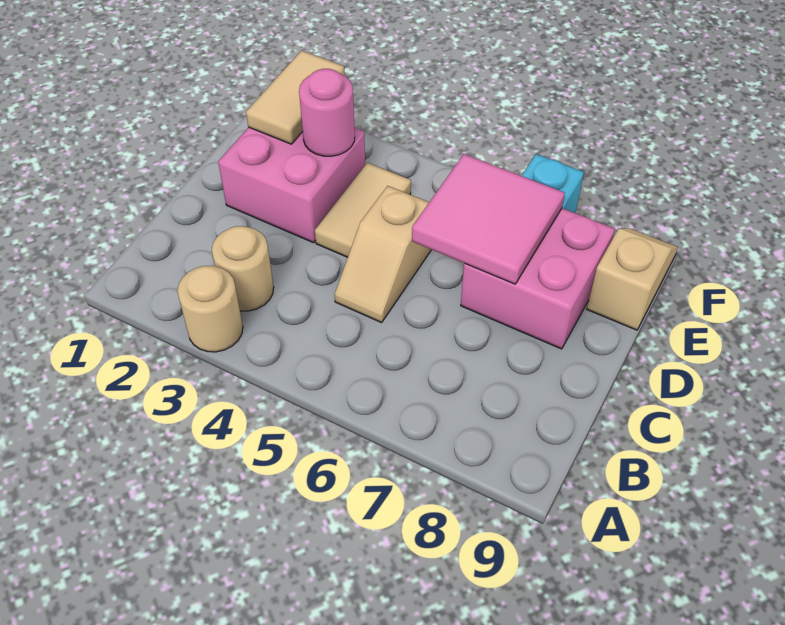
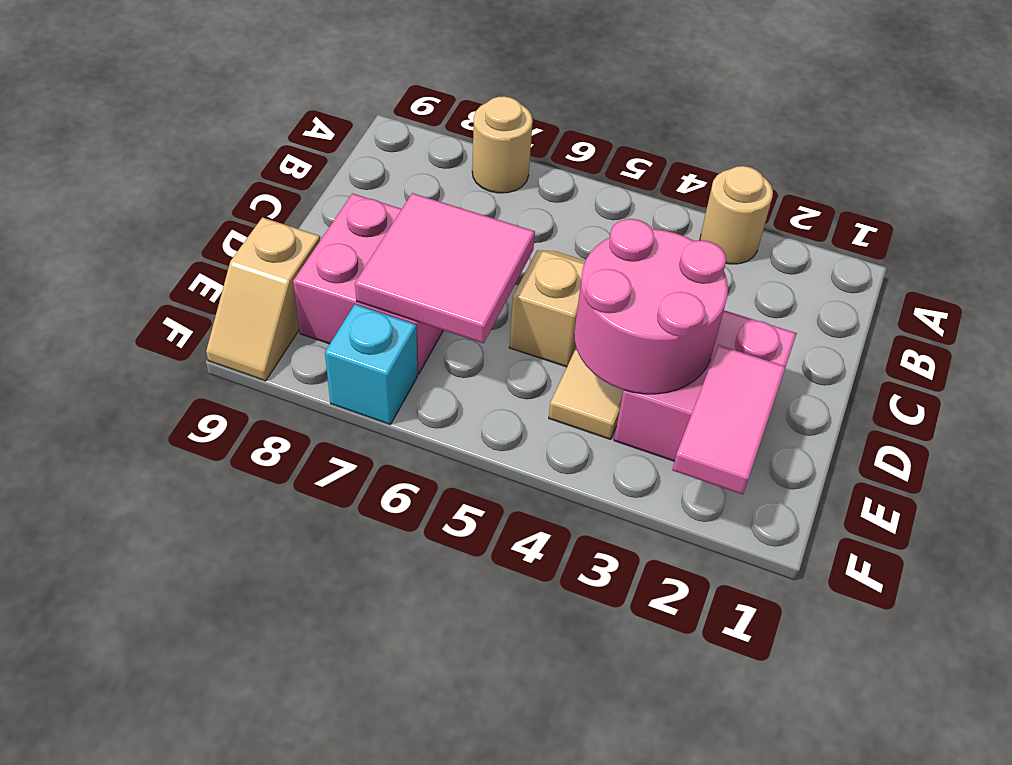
tan round brick B3 level 1 -> tan round brick A7 level 1
tan tile E2:F2 level 2 -> pink tile E2:F2 level 2
pink round brick E3 level 2 -> pink round brick D3:E4 level 2

